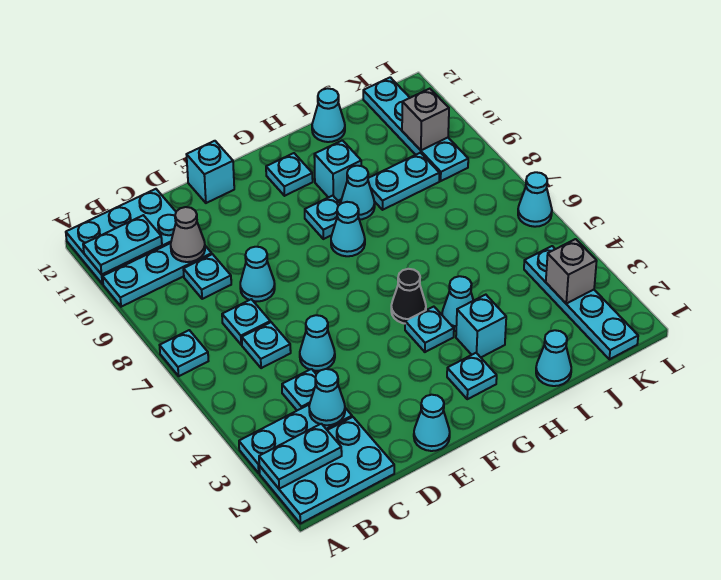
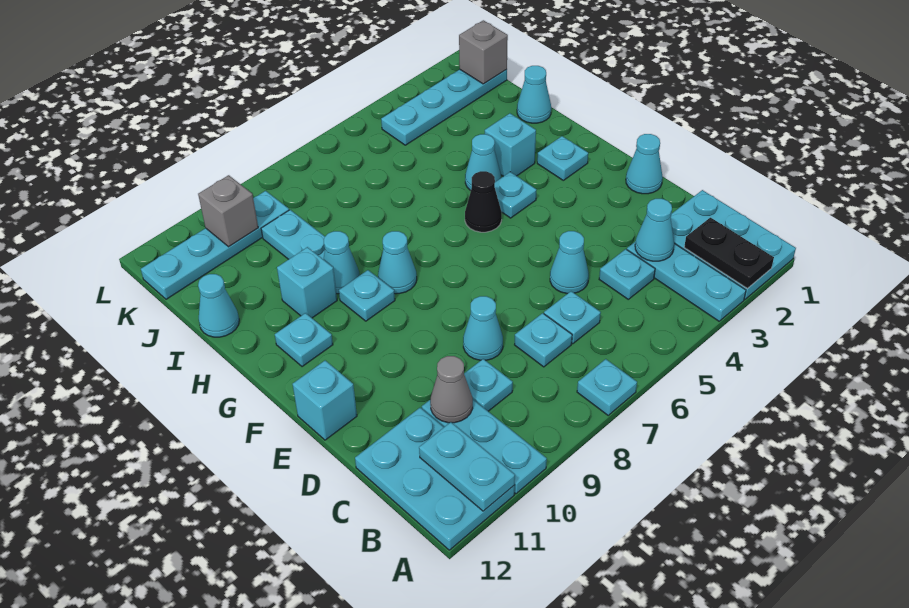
cyan plate A2:B2 level 2 -> black plate A2:B2 level 2
grey brick K3 level 2 -> grey brick K1 level 2
cyan cone L6 level 1 -> none

